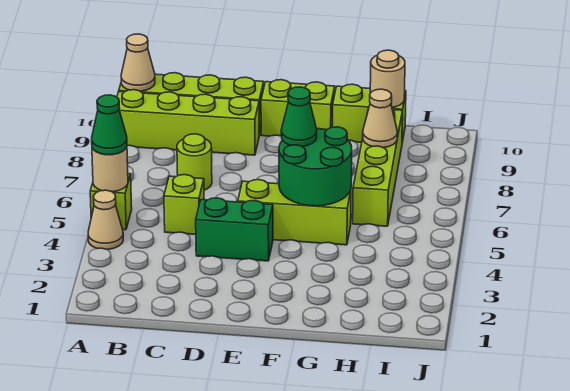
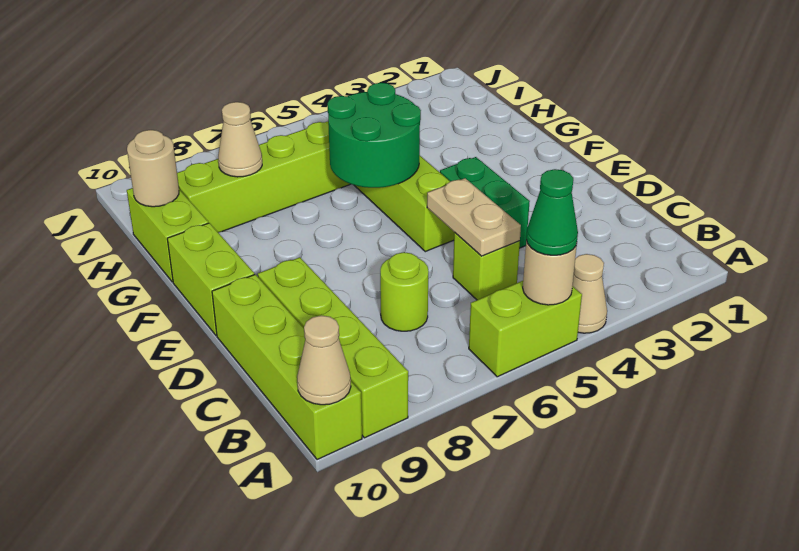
lime brick A5 level 1 -> lime brick A5:A6 level 1
none -> tan plate C5:D5 level 2
green cone F6 level 3 -> none

